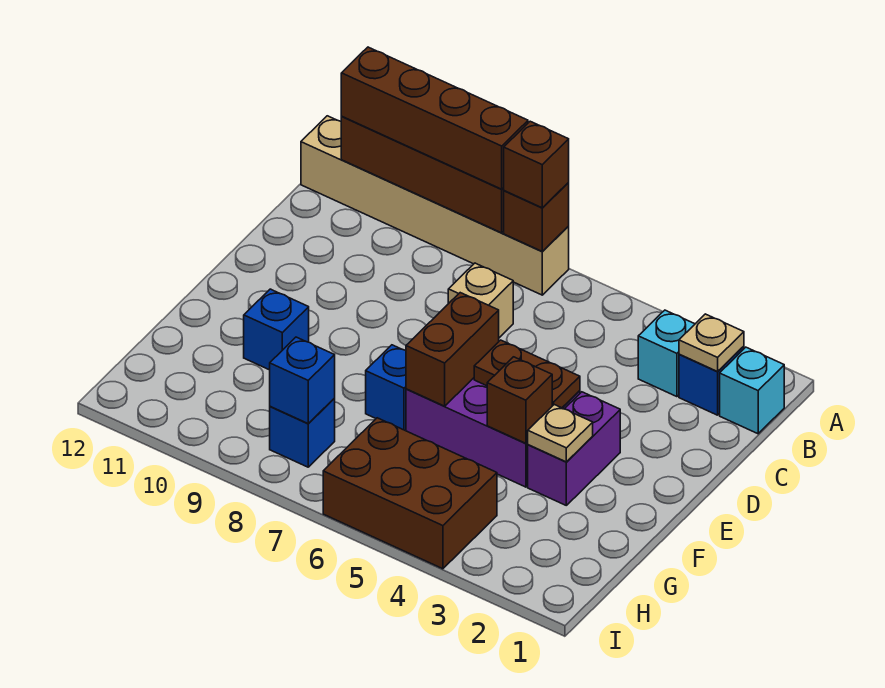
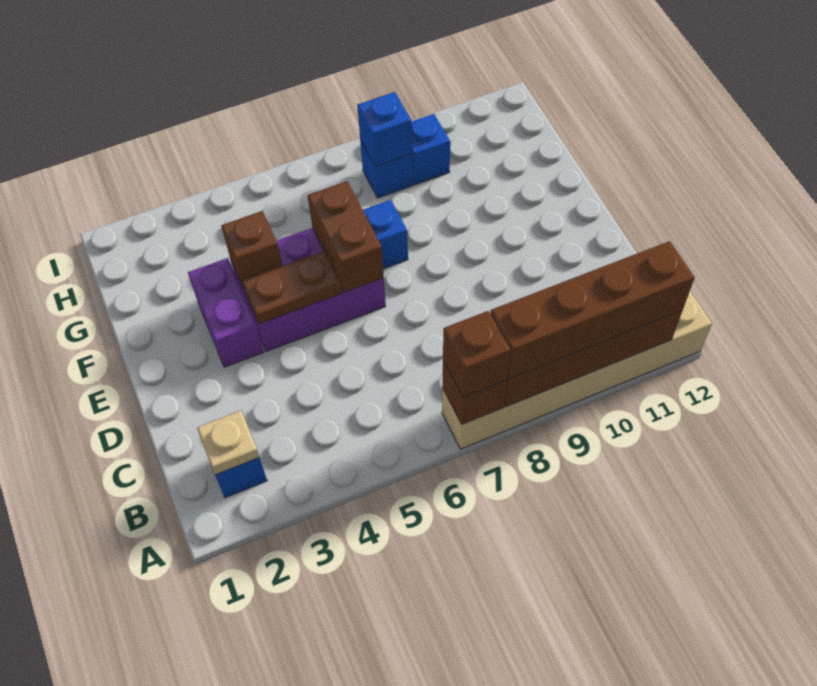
cyan brick B1 level 1 -> none
cyan brick B3 level 1 -> none
tan brick C7 level 1 -> none
tan plate F3 level 2 -> none
blue brick F10 level 1 -> blue brick H9 level 1
brown brick H4:I6 level 1 -> none

